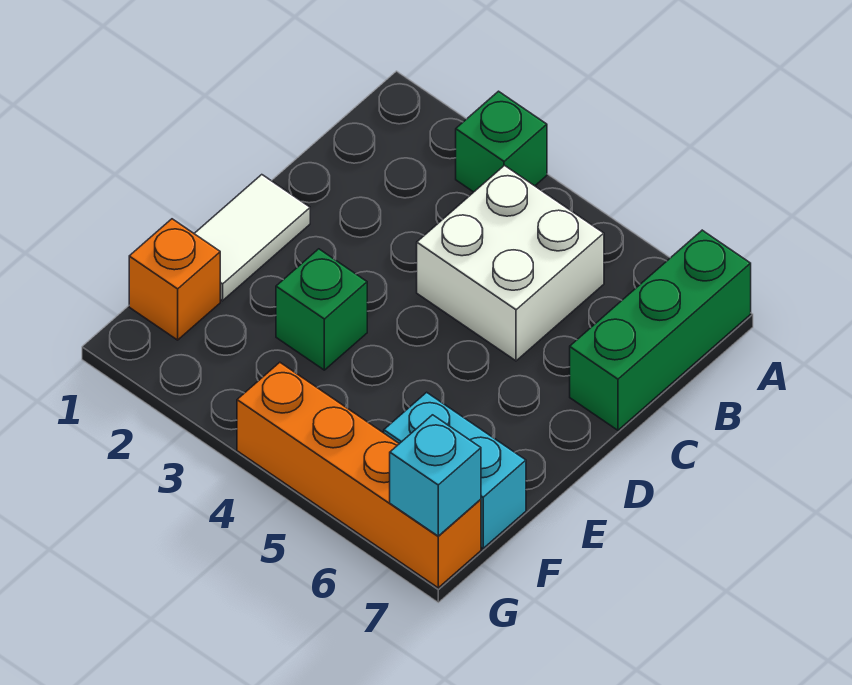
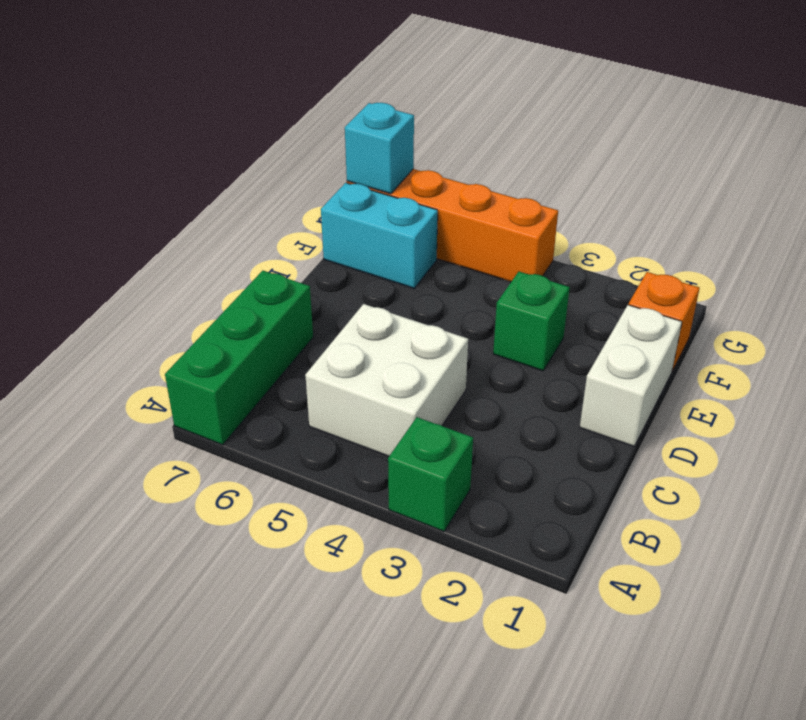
white tile D1:E1 level 1 -> white brick D1:E1 level 1

